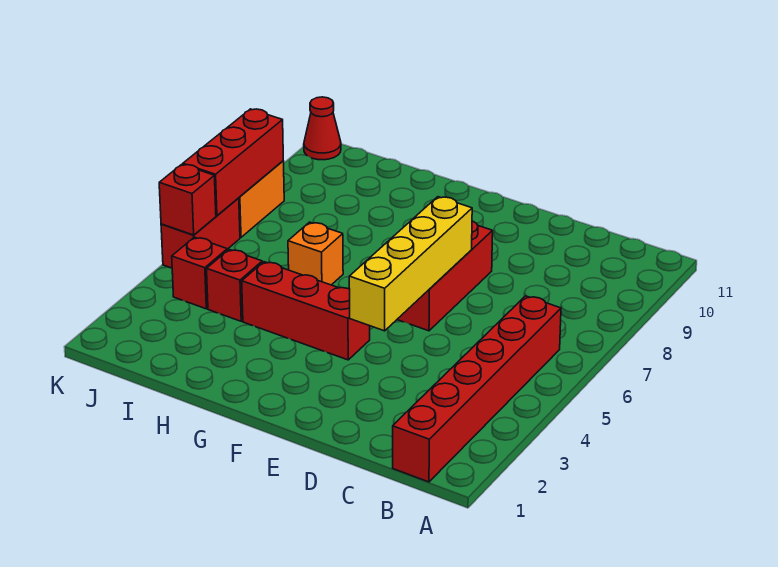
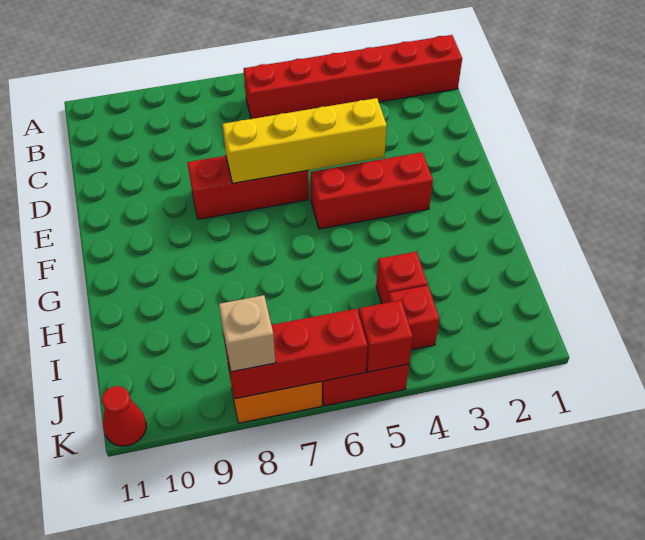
red brick F4:H4 level 1 -> red brick F3:F5 level 1
orange brick H6 level 1 -> none
none -> tan brick K8 level 3

